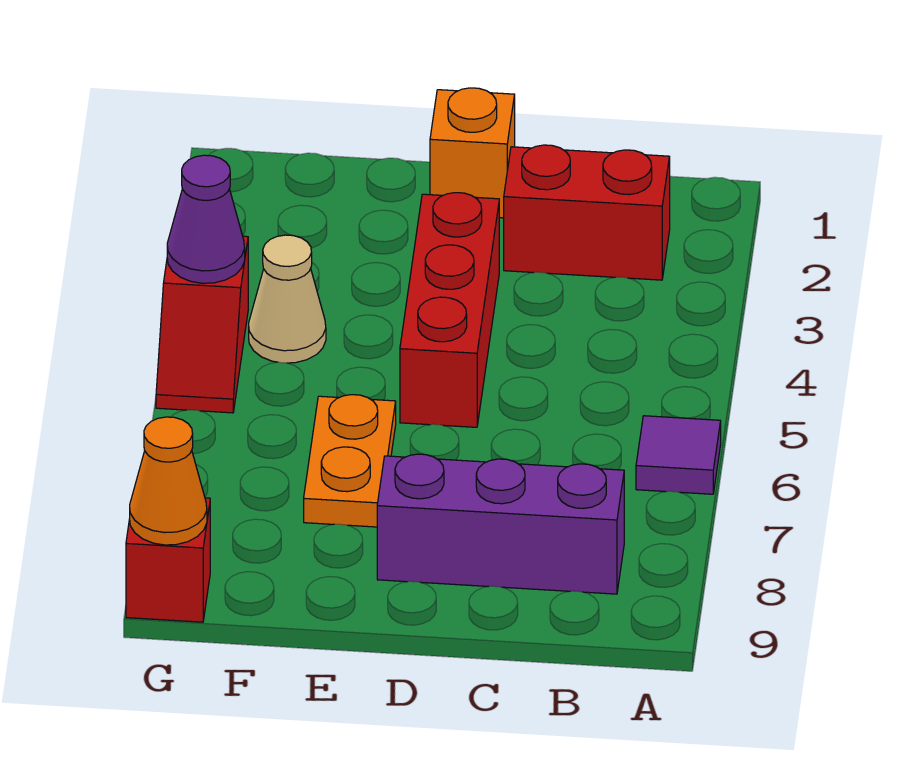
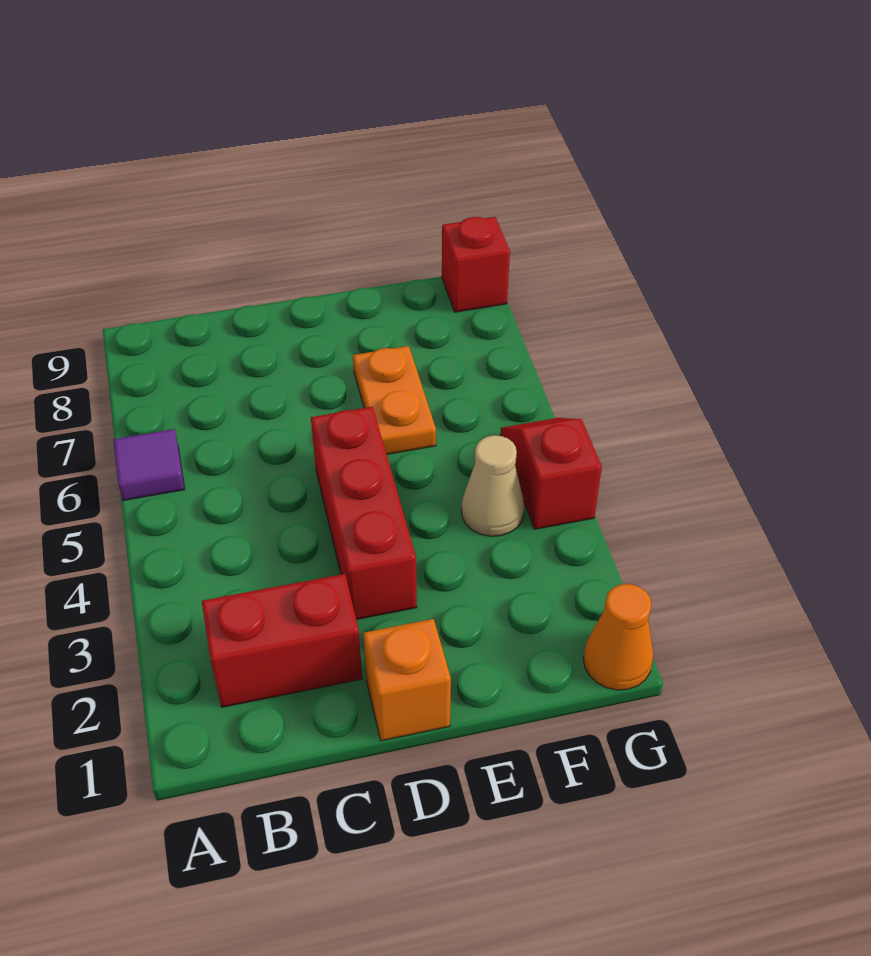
purple brick B8:D8 level 1 -> none
purple cone G4 level 2 -> none
orange cone G9 level 2 -> orange cone G1 level 1

